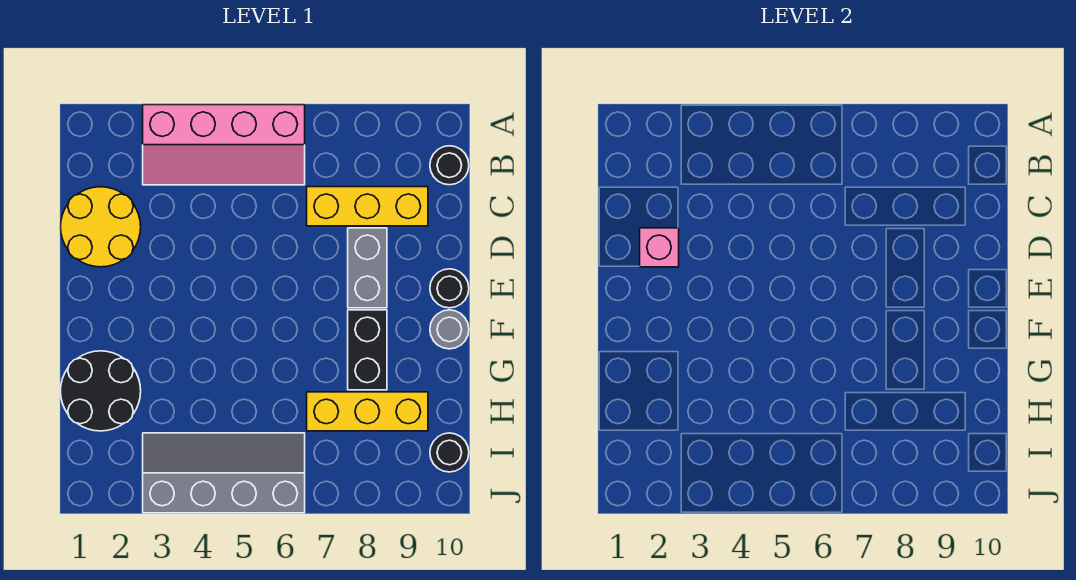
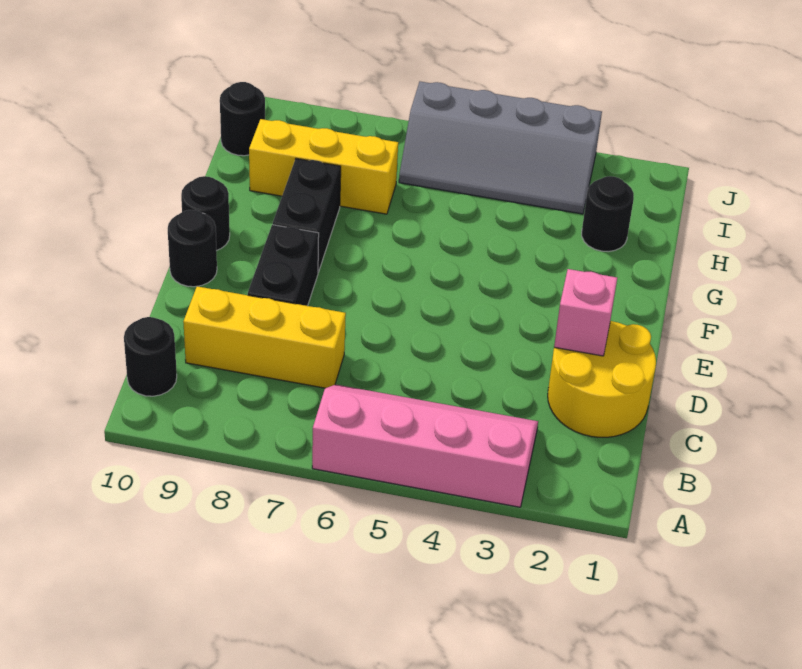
grey brick D8:E8 level 1 -> black brick D8:E8 level 1
grey round brick F10 level 1 -> black round brick F10 level 1
black round brick G1:H2 level 1 -> black round brick H2 level 1

